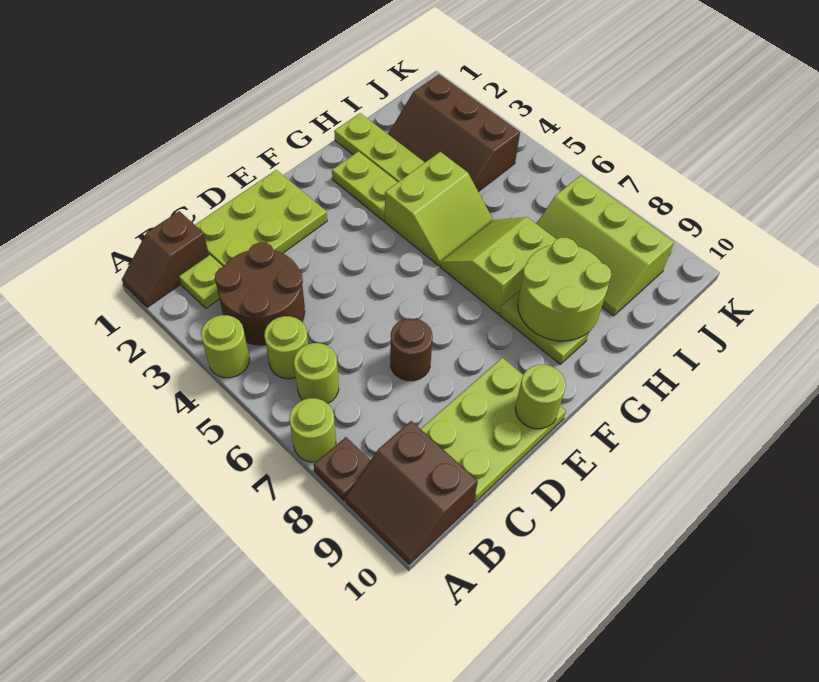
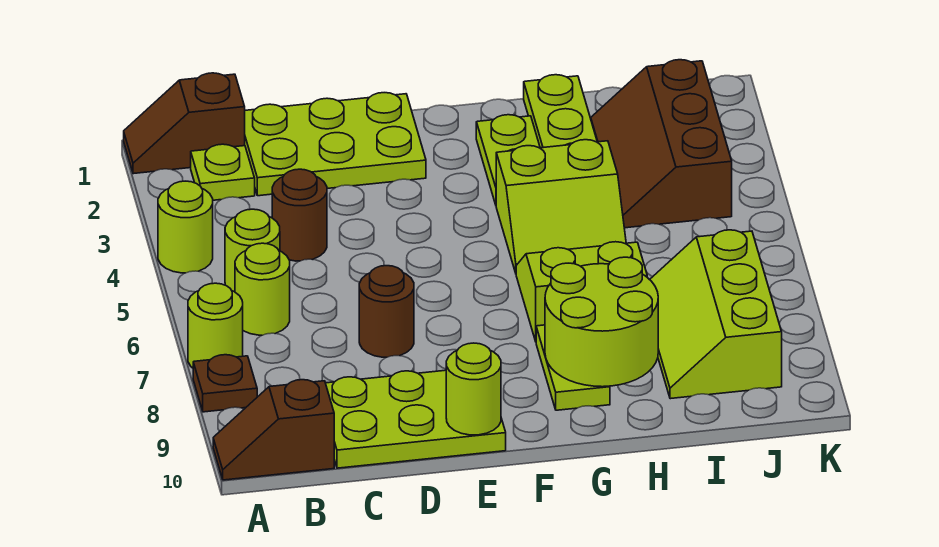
brown slope A9:B10 level 1 top B -> brown slope A10:B10 level 1 top B
brown round brick B3:C4 level 1 -> brown round brick C4 level 1

